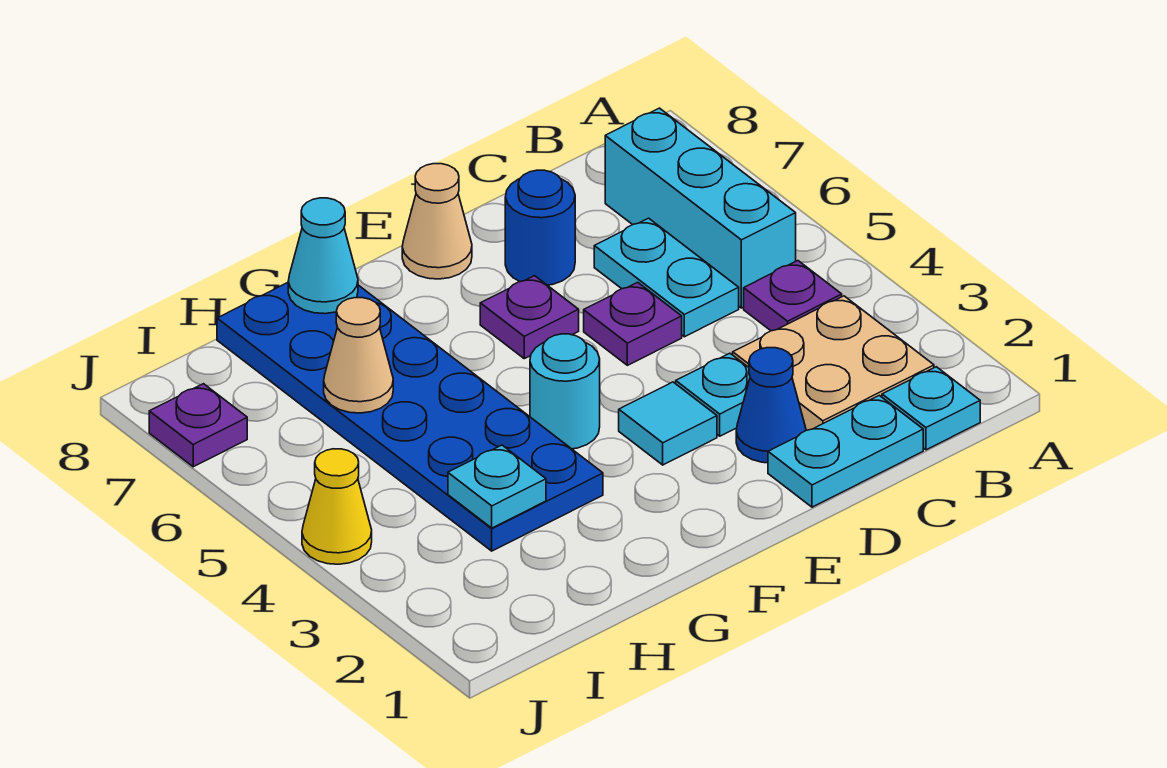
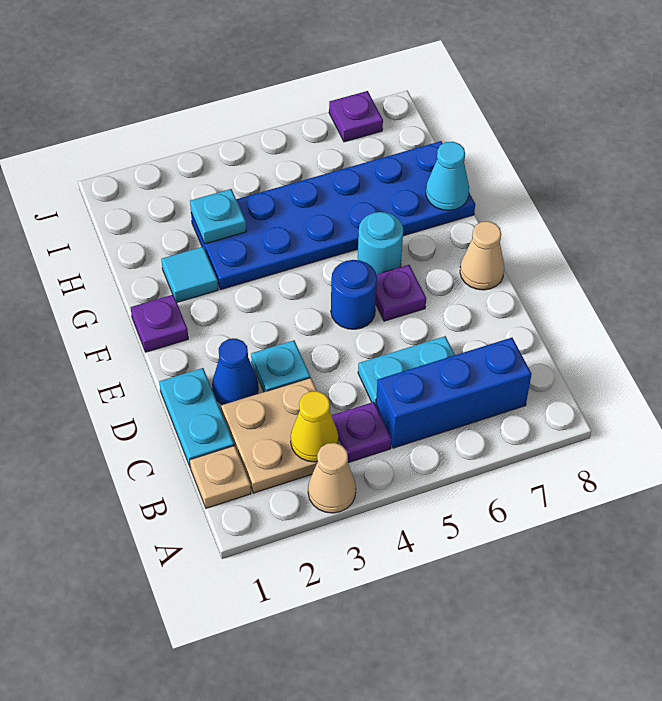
cyan plate B1 level 1 -> tan plate B1 level 1
cyan brick B5:B7 level 1 -> blue brick B5:B7 level 1
purple plate D5 level 1 -> purple plate F1 level 1
blue round brick D7 level 1 -> blue round brick E5 level 1
cyan tile E3 level 1 -> cyan tile G2 level 1
cyan round brick F4 level 1 -> cyan round brick F6 level 1
tan cone H6 level 2 -> tan cone A3 level 1
yellow cone J4 level 1 -> yellow cone B3 level 2

